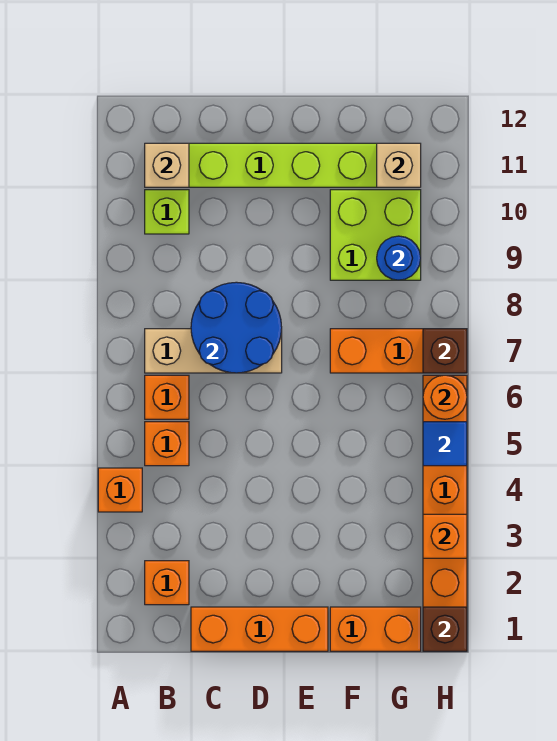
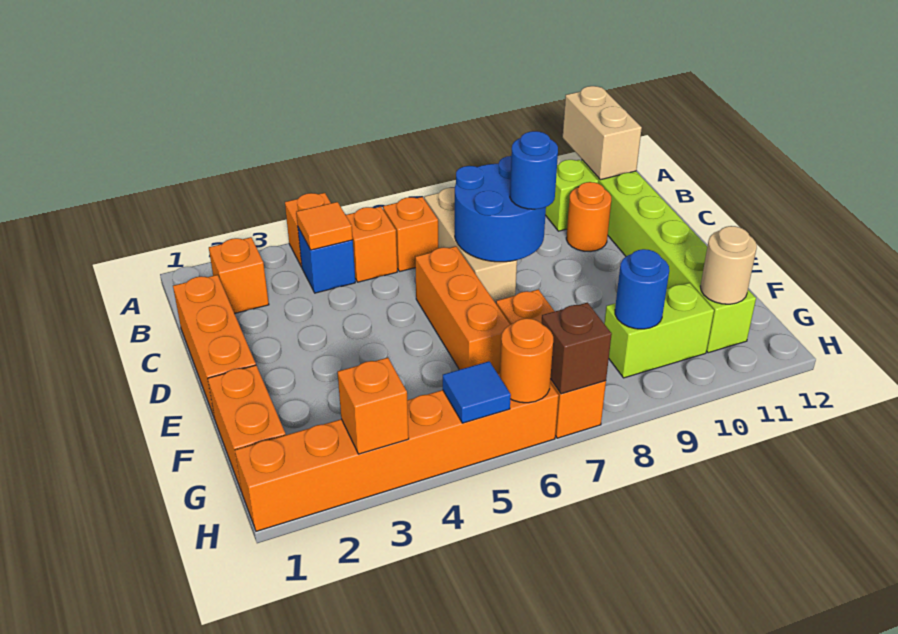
none -> blue brick B4 level 1
none -> orange tile B4 level 2
tan brick B11 level 2 -> tan brick A11:B11 level 2
none -> orange round brick C10 level 1
none -> orange brick D6:F6 level 1
none -> blue round brick D8 level 3
lime brick F9:G10 level 1 -> lime brick G9:G10 level 1
tan brick G11 level 2 -> tan round brick G11 level 2
brown brick H1 level 2 -> none

